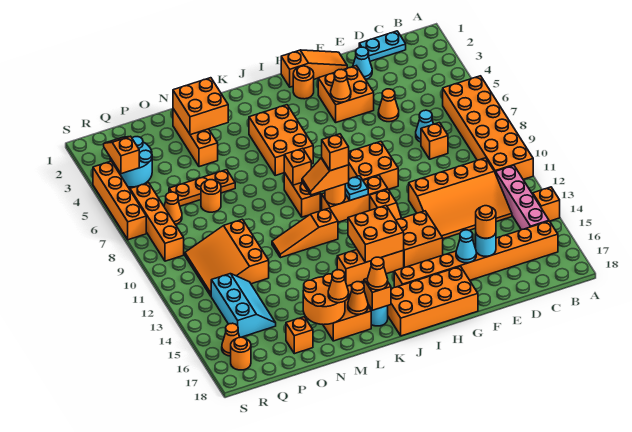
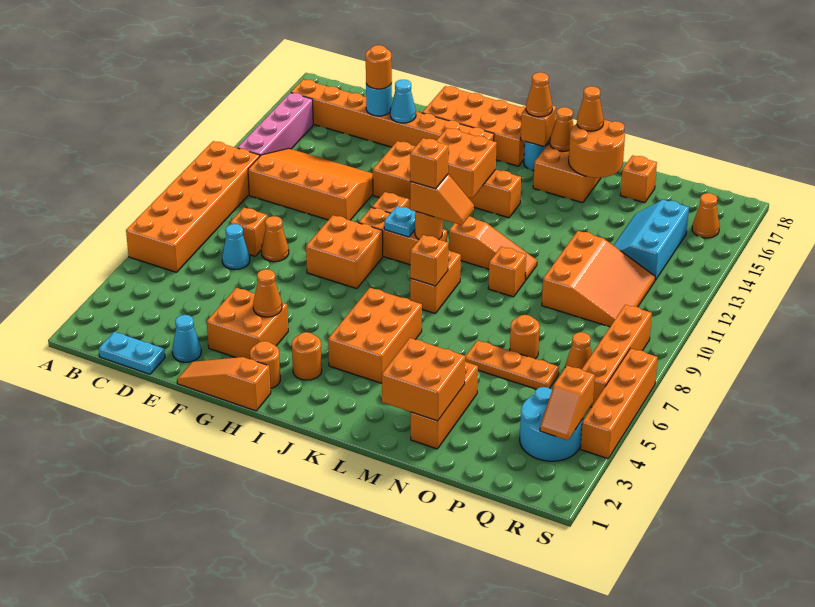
orange brick A14 level 1 -> orange brick M10 level 1
orange cone E5 level 1 -> orange cone E8 level 1
orange round brick R17 level 1 -> orange round brick I3 level 1

